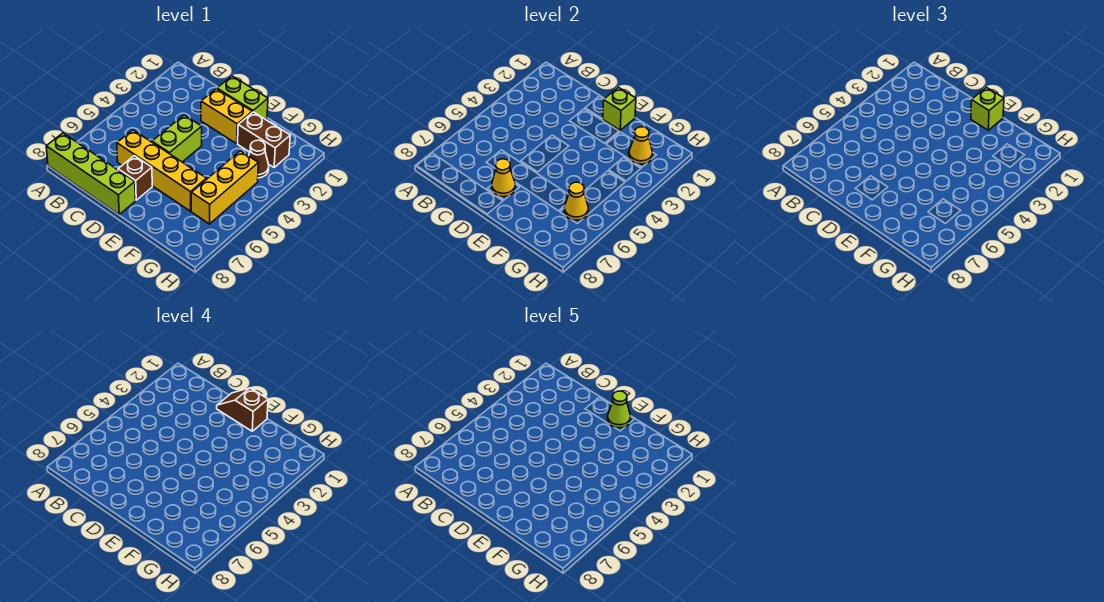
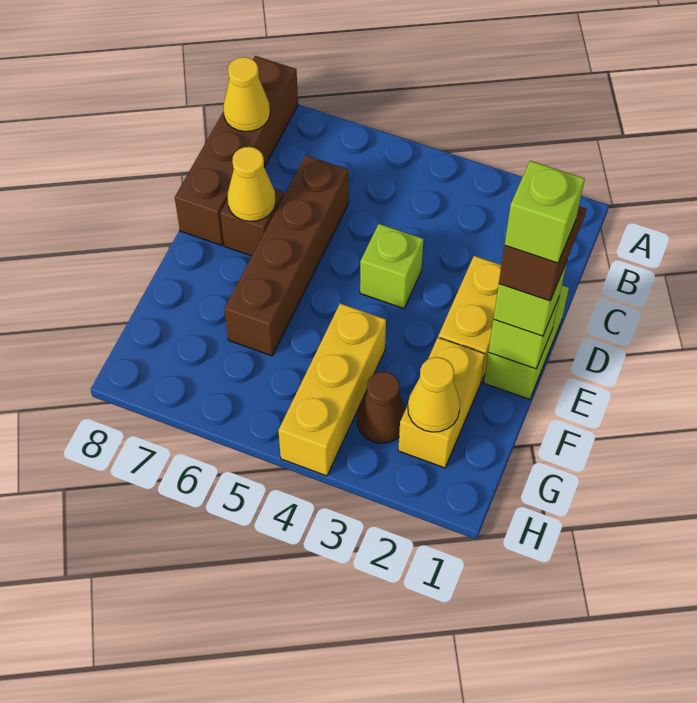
lime brick A8:D8 level 1 -> brown brick A8:D8 level 1
yellow brick C6:F6 level 1 -> brown brick C6:F6 level 1
lime brick D4:D5 level 1 -> lime brick D4 level 1
lime cone E1 level 5 -> lime brick E1 level 5
brown brick F2:G2 level 1 -> yellow brick F2:G2 level 1
yellow brick G4:G6 level 1 -> yellow brick F4:H4 level 1
yellow cone G6 level 2 -> yellow cone B8 level 2

